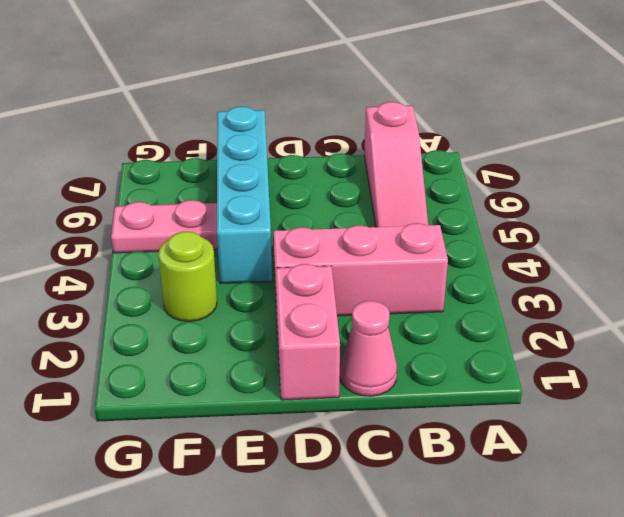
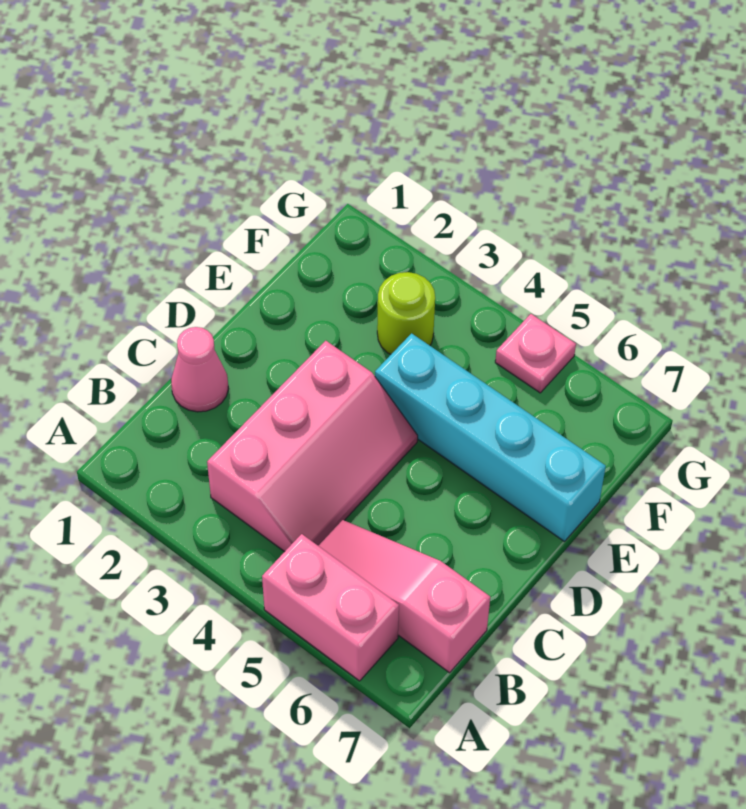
pink brick D1:D2 level 1 -> pink brick A5:A6 level 1
pink plate F5:G5 level 1 -> pink plate G5 level 1

